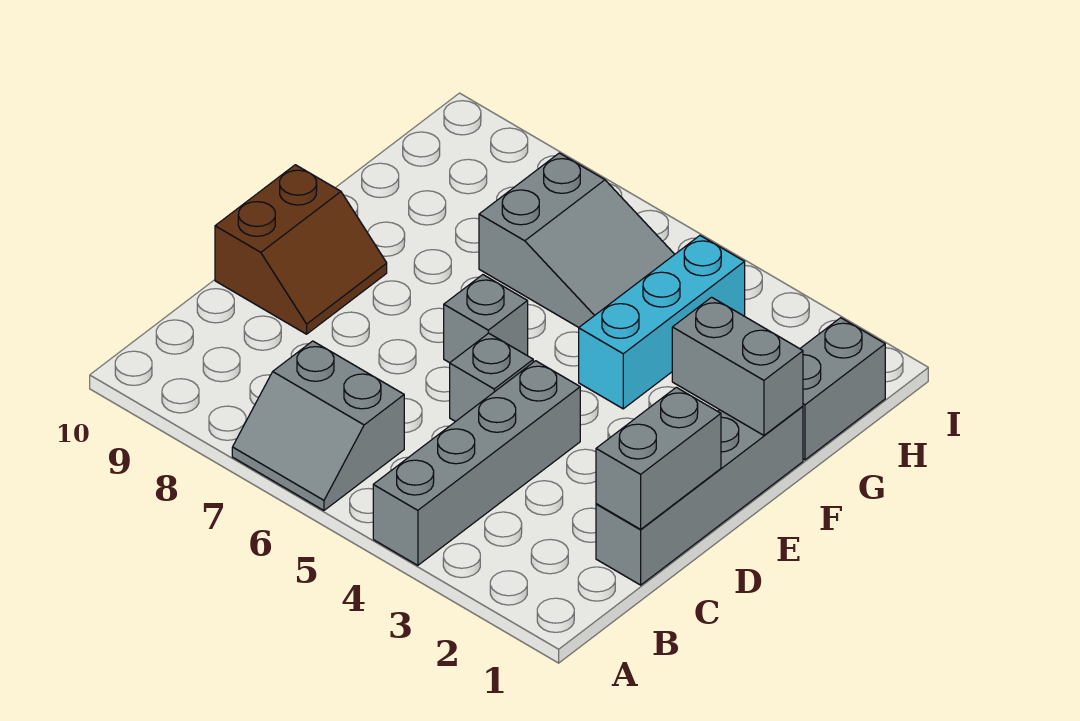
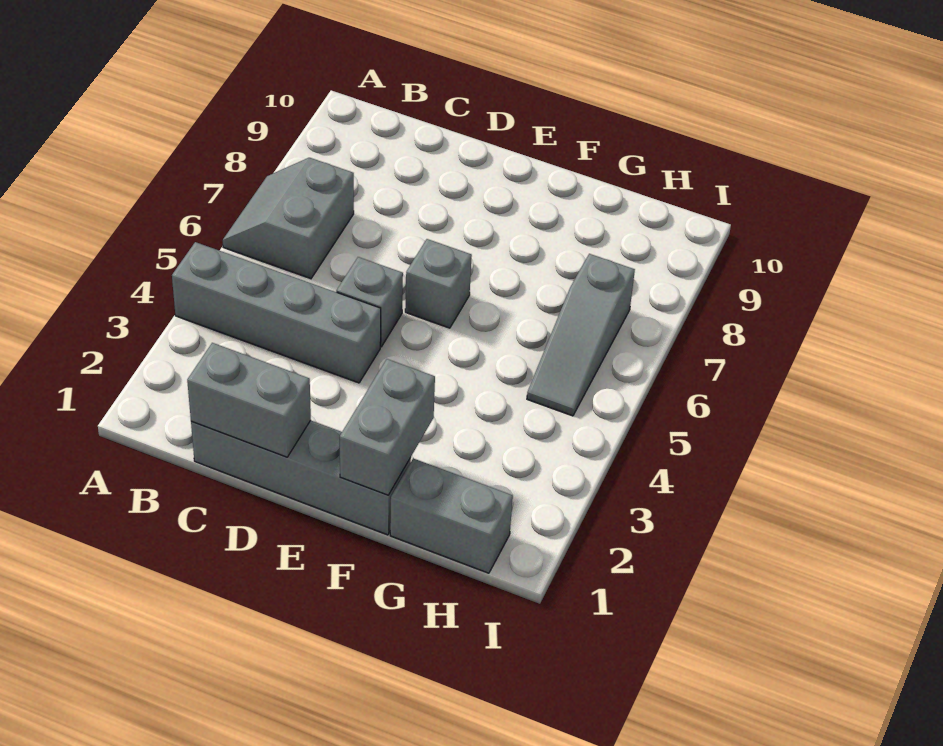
brown slope D9:E10 level 1 top 10 -> none
cyan brick F4:H4 level 1 -> none
grey slope G5:H7 level 1 top 7 -> grey slope H5:H7 level 1 top 7

